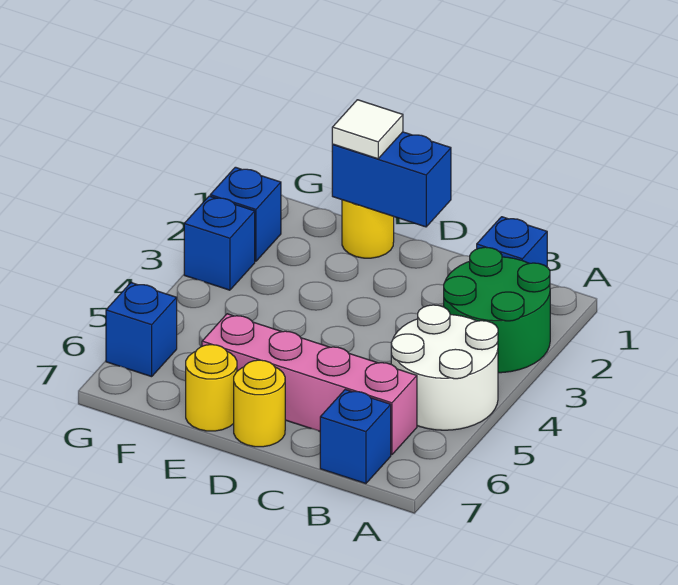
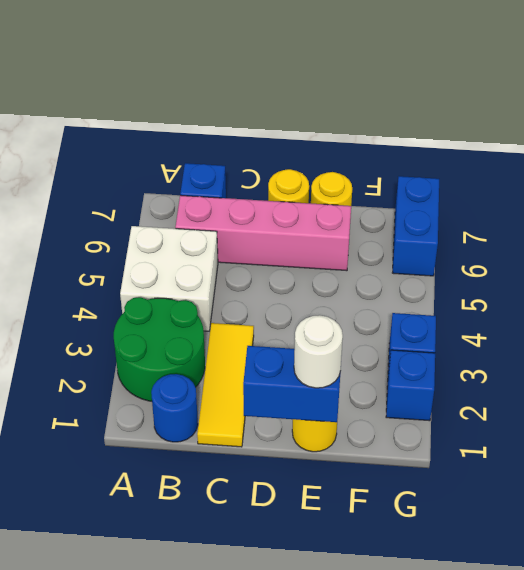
white round brick A4:B5 level 1 -> white brick A4:B5 level 1
blue brick B1 level 1 -> blue round brick B1 level 1
none -> yellow tile C1:C3 level 1
white tile E1 level 3 -> white round brick E1 level 3
blue brick G6 level 1 -> blue brick G6:G7 level 1

